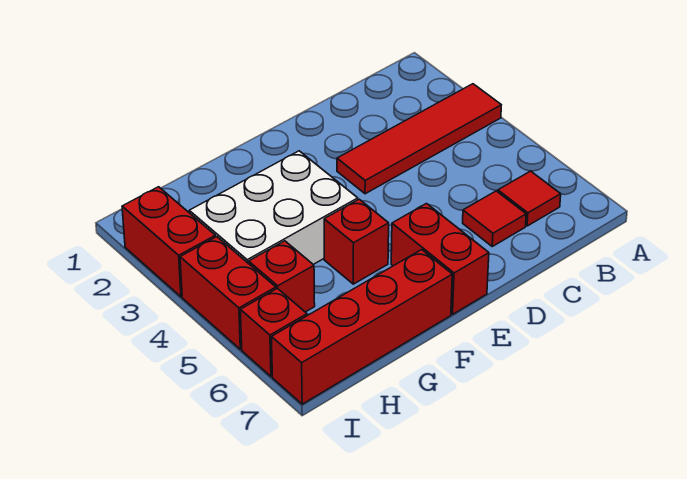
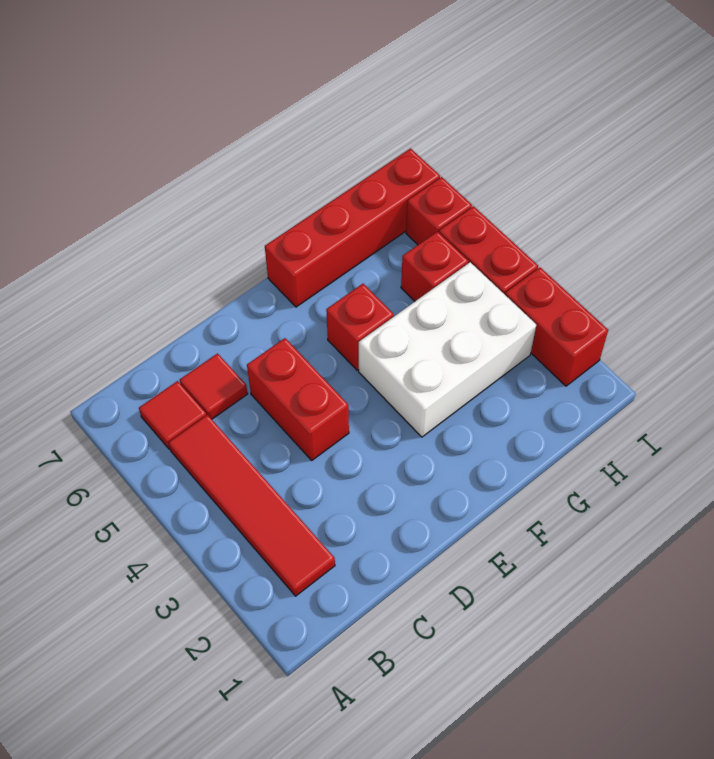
red tile A3:D3 level 1 -> red tile B2:B5 level 1
red brick E6:E7 level 1 -> red brick D4:D5 level 1

